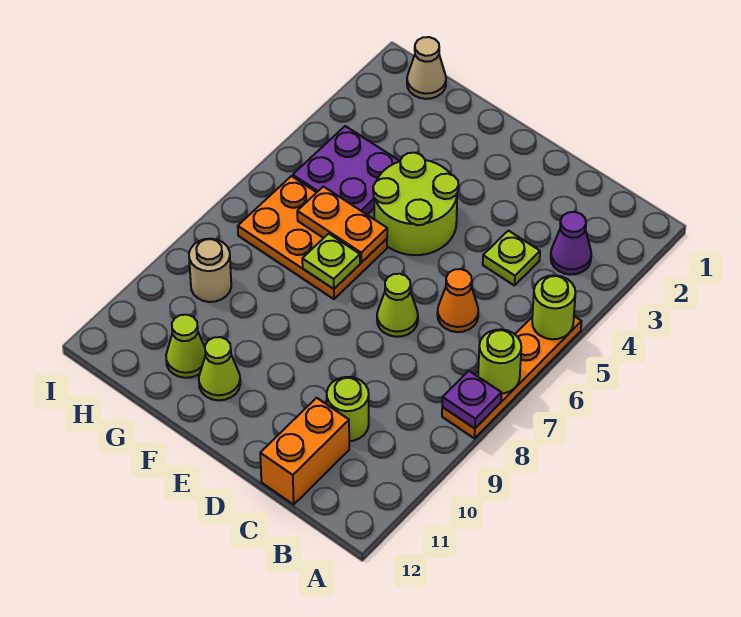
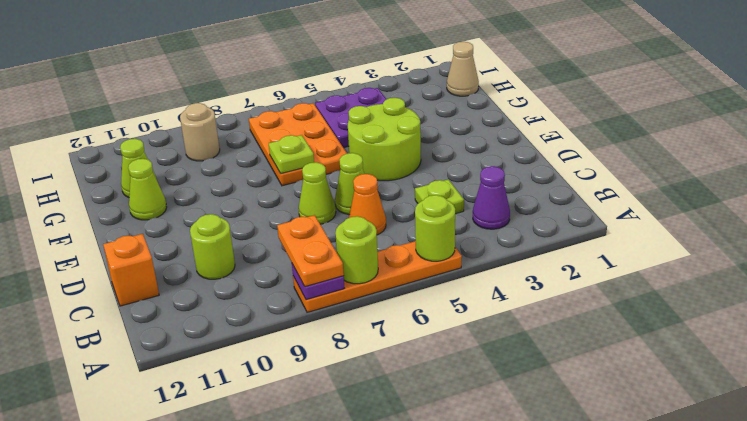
orange brick C11:C12 level 1 -> orange brick C12 level 1
none -> lime cone D6 level 1
orange plate F6:G6 level 2 -> orange plate A8:B8 level 3

